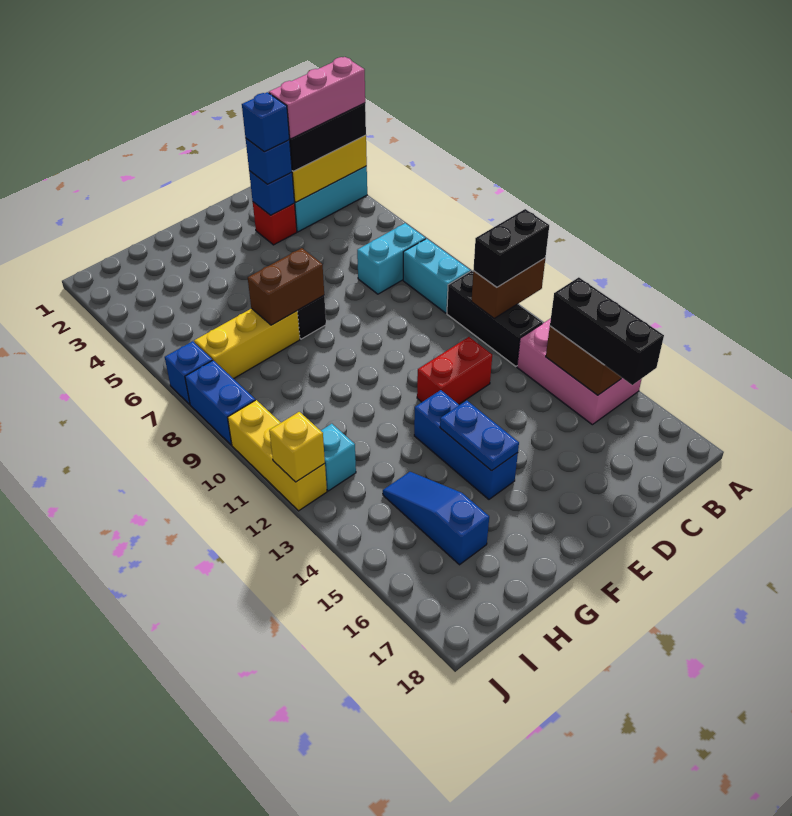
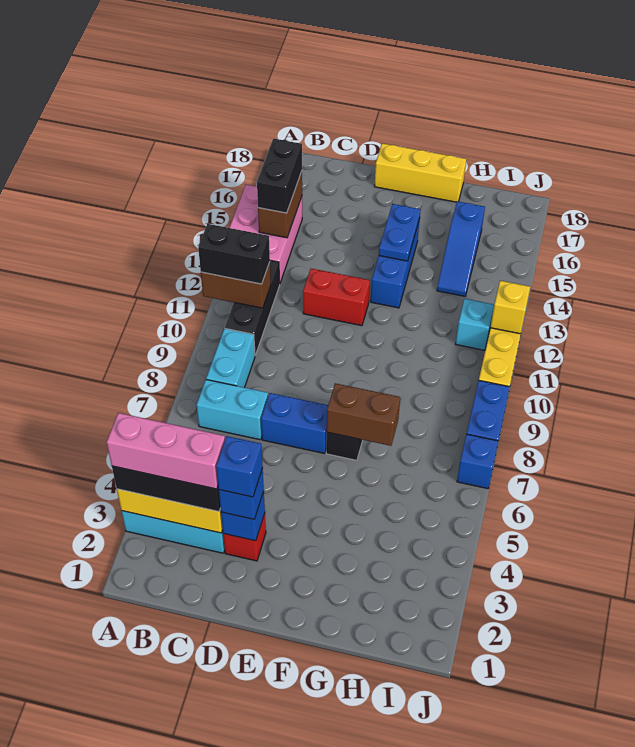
black brick B14:B16 level 3 -> black brick B14:B15 level 3
none -> blue brick D7:E7 level 1
yellow brick G7:I7 level 1 -> yellow brick E18:G18 level 1

